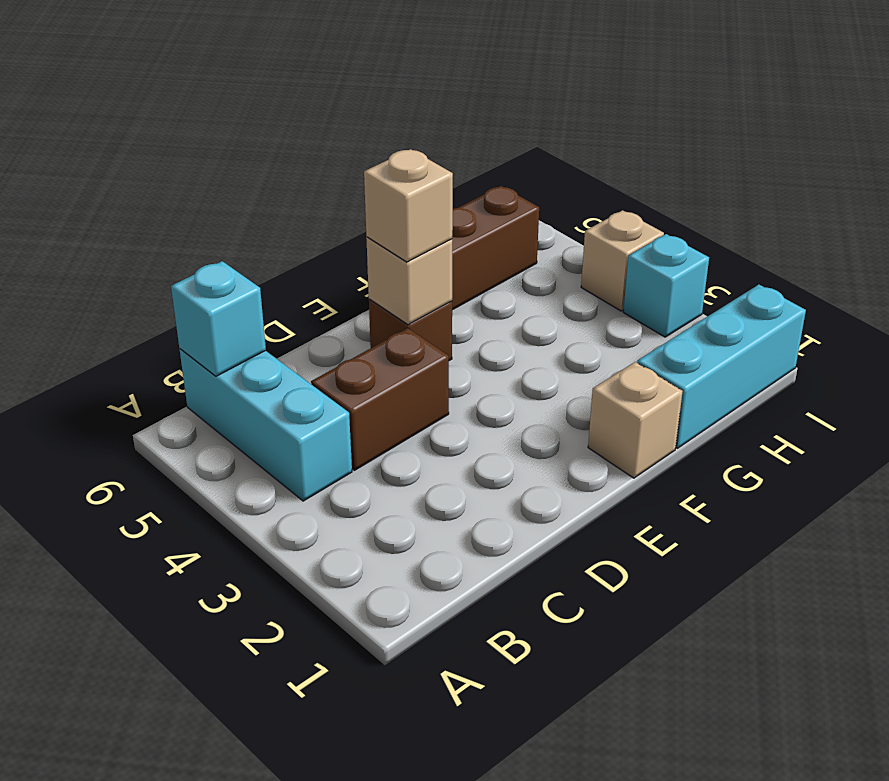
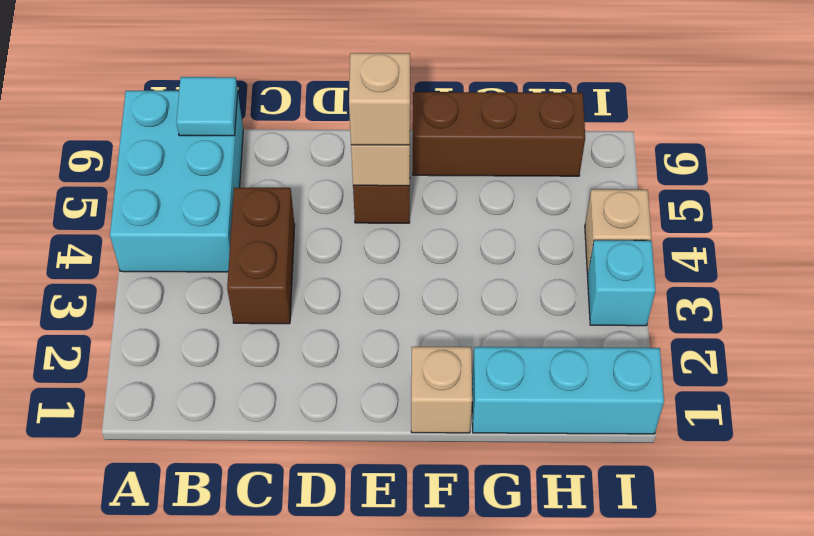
cyan brick B4:B6 level 1 -> cyan brick A4:B6 level 1
cyan brick B6 level 2 -> cyan tile B6 level 2
brown brick C4:D4 level 1 -> brown brick C3:C4 level 1

